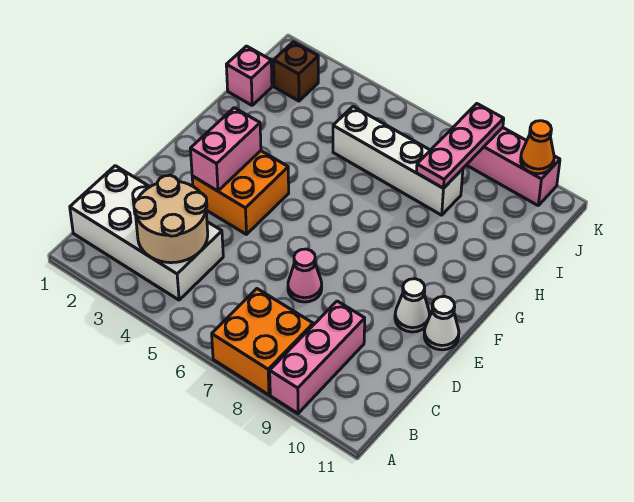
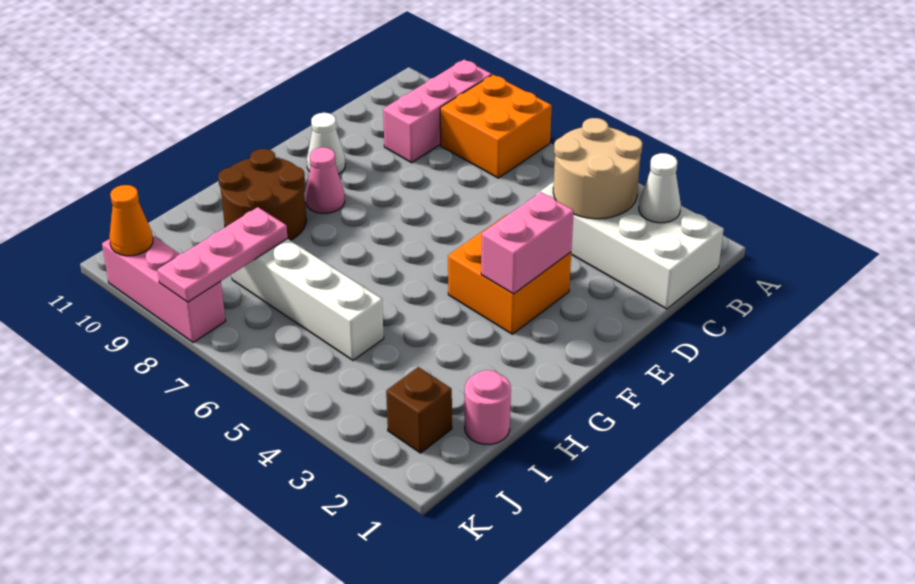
pink cone D7 level 1 -> pink cone F9 level 1
white cone E11 level 1 -> white cone B2 level 2
none -> brown round brick G9:H10 level 1
pink brick I1 level 1 -> pink round brick I1 level 1

